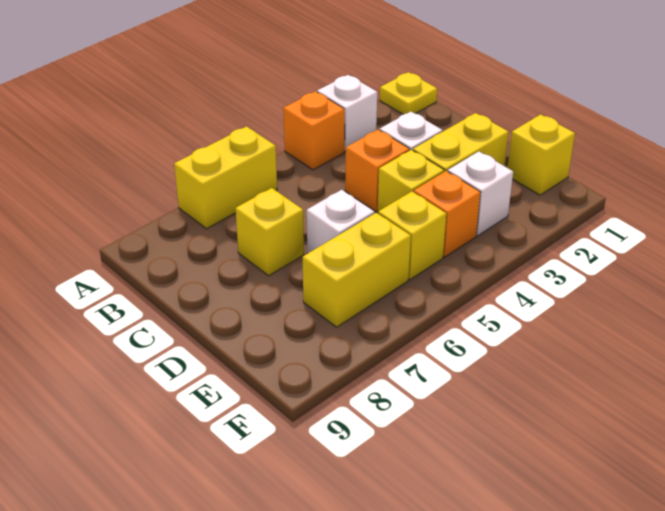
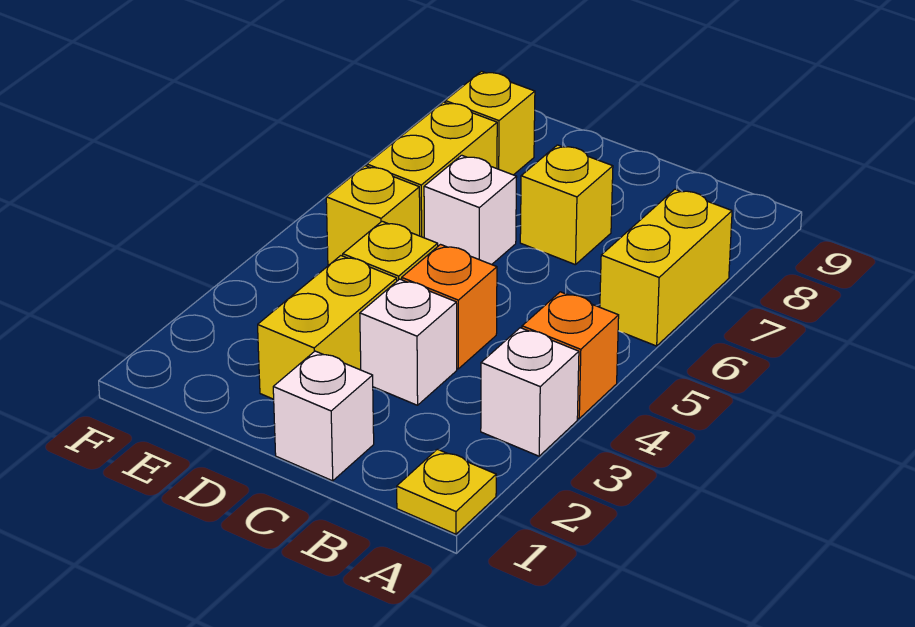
yellow brick E1 level 1 -> yellow brick E8 level 1
white brick E3 level 1 -> white brick C1 level 1
orange brick E4 level 1 -> none

